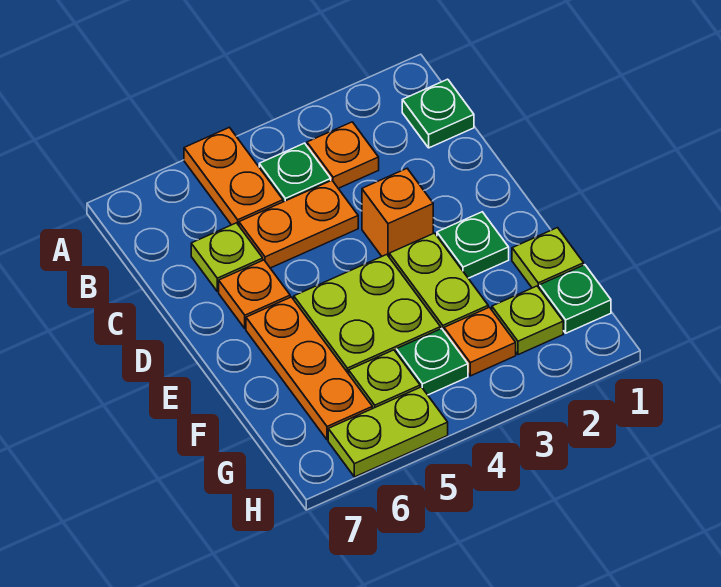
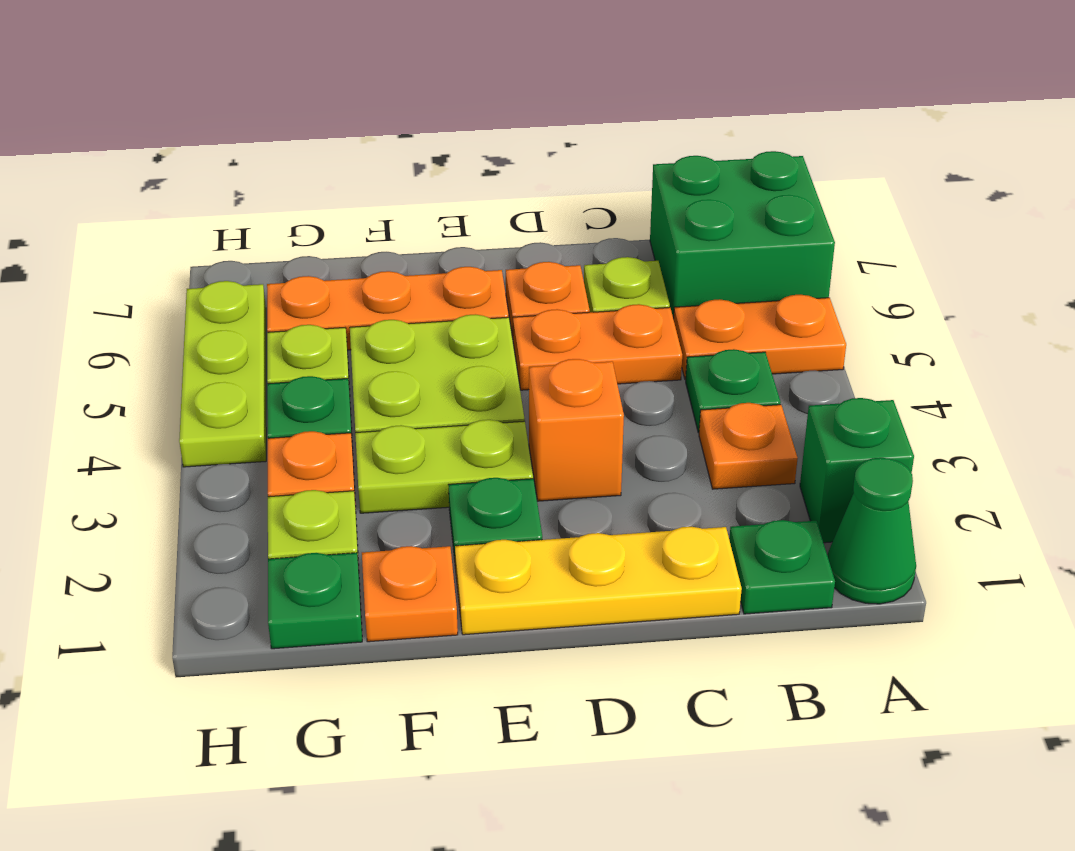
none -> green cone A1 level 1
none -> green brick A2 level 1
none -> green brick A6:B7 level 1
none -> yellow plate C1:E1 level 1
orange plate C4:C5 level 1 -> orange plate C5:D5 level 1
lime plate F1 level 1 -> orange plate F1 level 1
lime plate H5:H6 level 1 -> lime plate H4:H6 level 1

